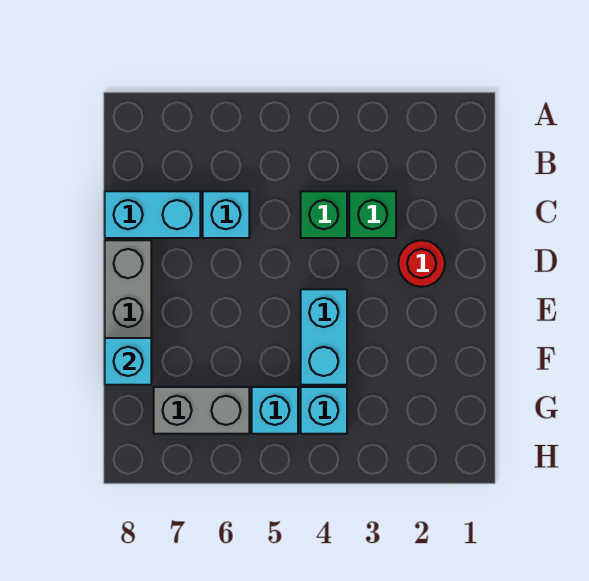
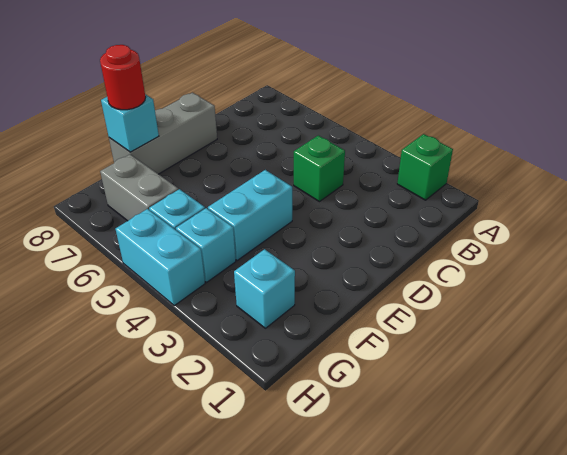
green brick C3 level 1 -> green brick A2 level 1
cyan brick C6 level 1 -> cyan brick G2 level 1
cyan brick C7:C8 level 1 -> cyan brick H4:H5 level 1
red round brick D2 level 1 -> red round brick F8 level 3

